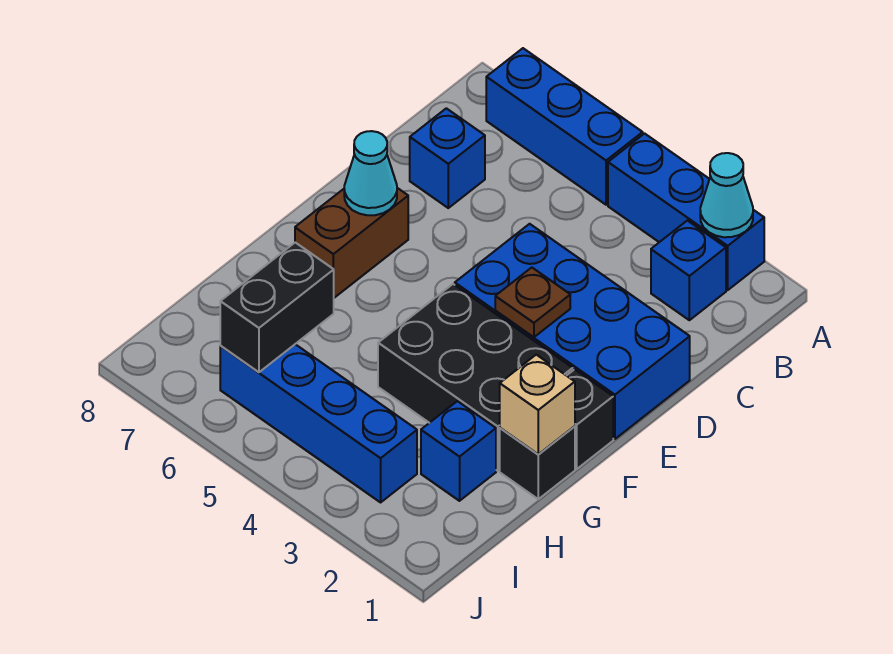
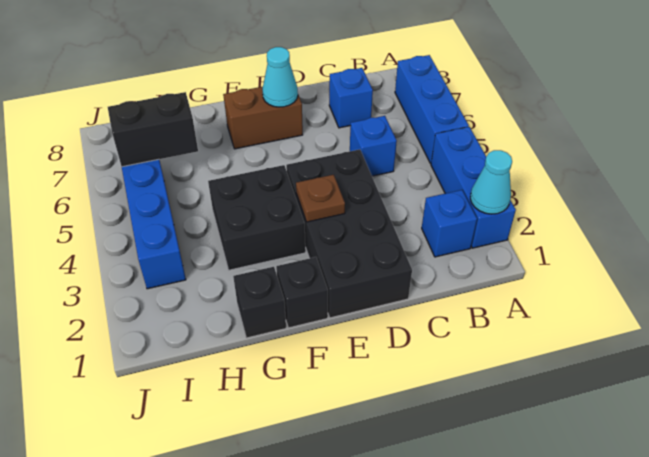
blue brick D1:E4 level 1 -> black brick D1:E4 level 1
black brick F2:G4 level 1 -> black brick F3:G4 level 1
tan brick G1 level 2 -> none
blue brick H2 level 1 -> blue brick C5 level 1

